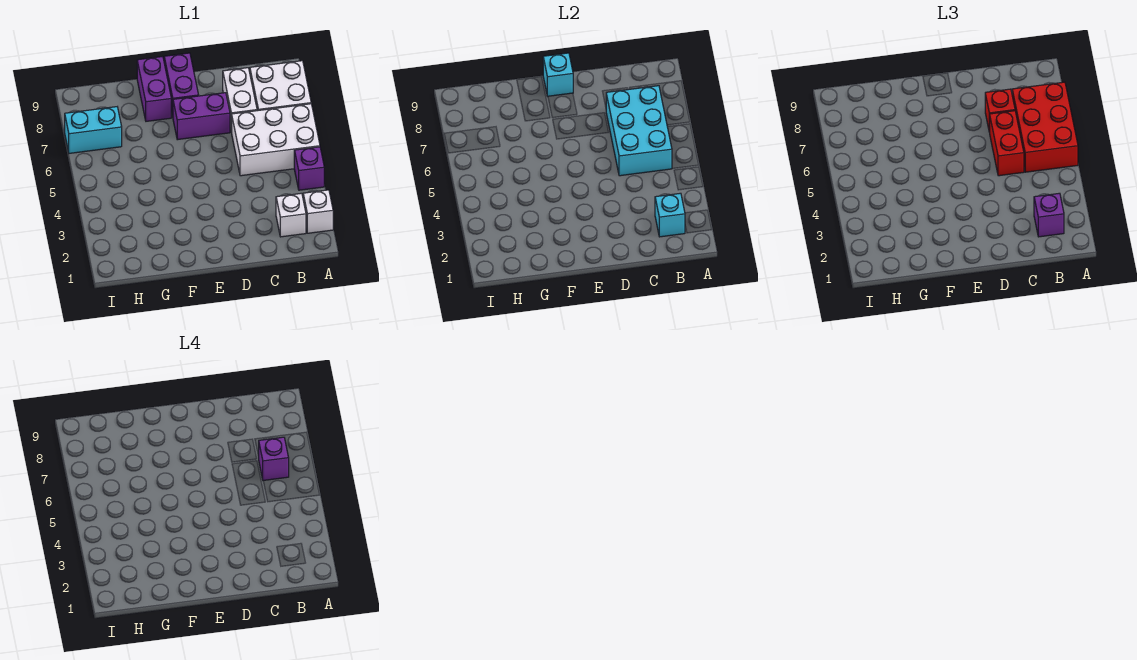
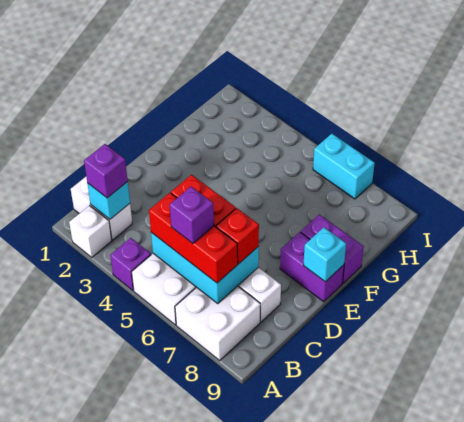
red brick A5:B7 level 3 -> red brick B5:B7 level 3
white brick B2 level 1 -> white brick B1:B2 level 1
purple brick D7:E7 level 1 -> none
cyan brick H7:I7 level 1 -> cyan brick I6:I7 level 1

